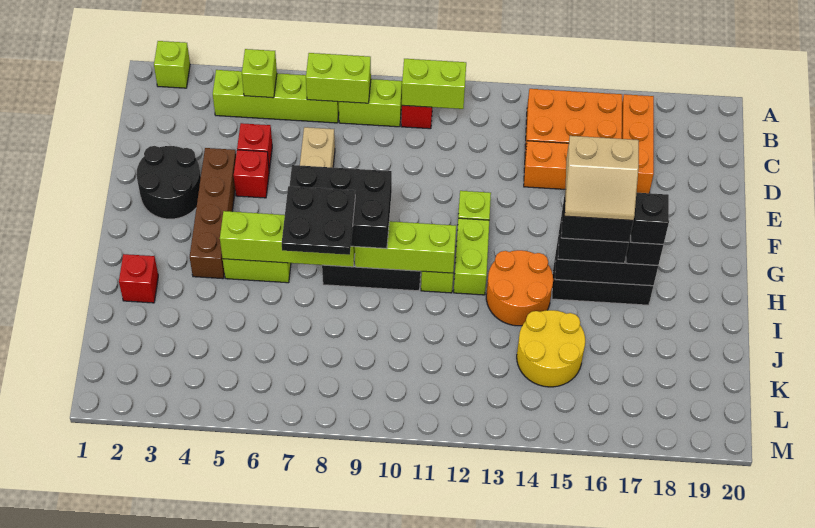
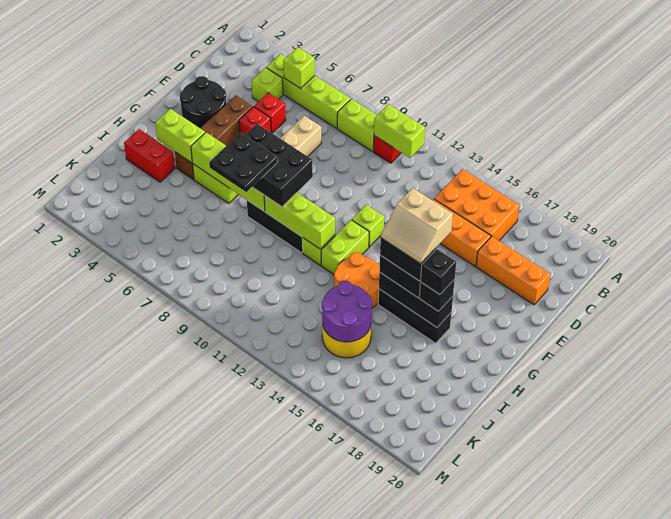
lime brick A2 level 1 -> lime brick C4 level 1
lime brick B7:B8 level 2 -> lime brick H3:H4 level 2
orange brick B17:D17 level 1 -> orange brick D17:D19 level 1
red brick I2 level 1 -> red brick I2:I3 level 1
none -> purple round brick J14:K15 level 2

